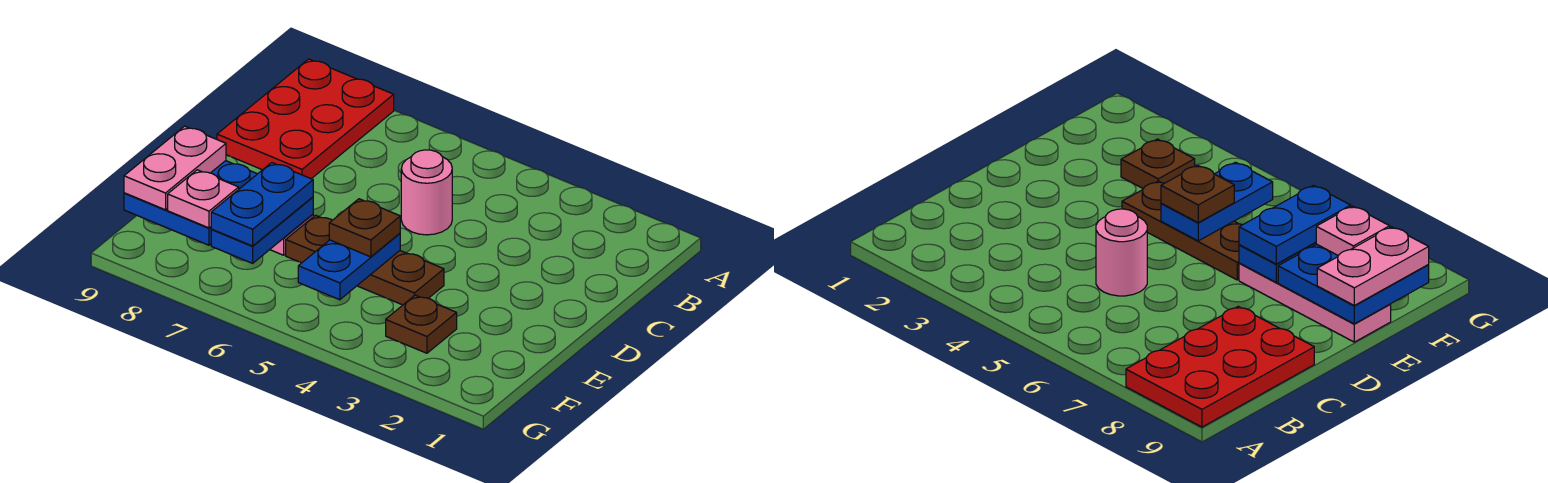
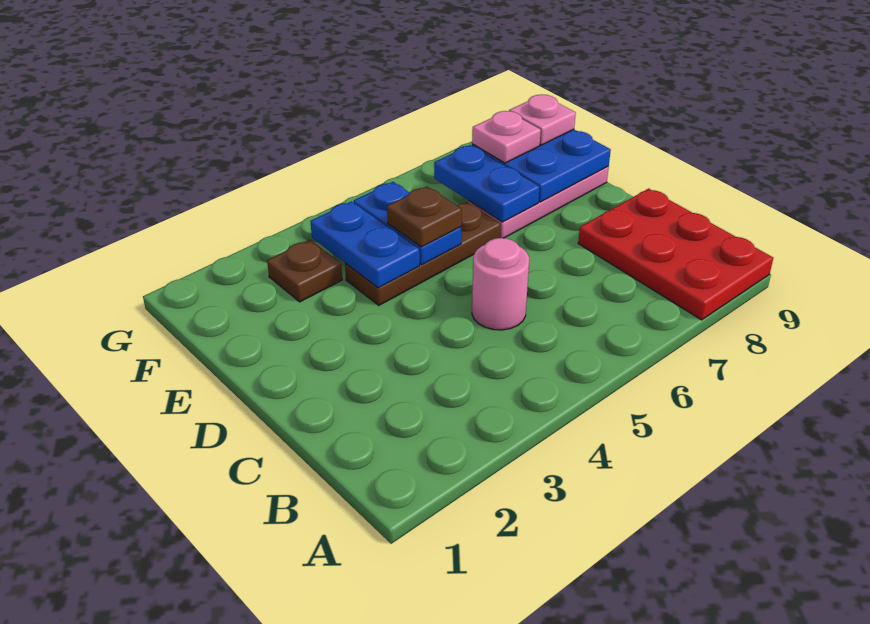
blue plate E7:F7 level 3 -> blue plate E4:F4 level 2
pink plate E9:F9 level 3 -> pink plate F9 level 3

